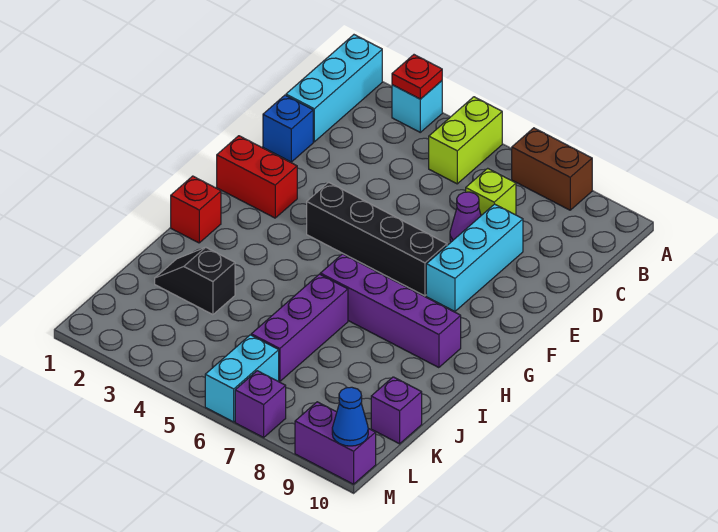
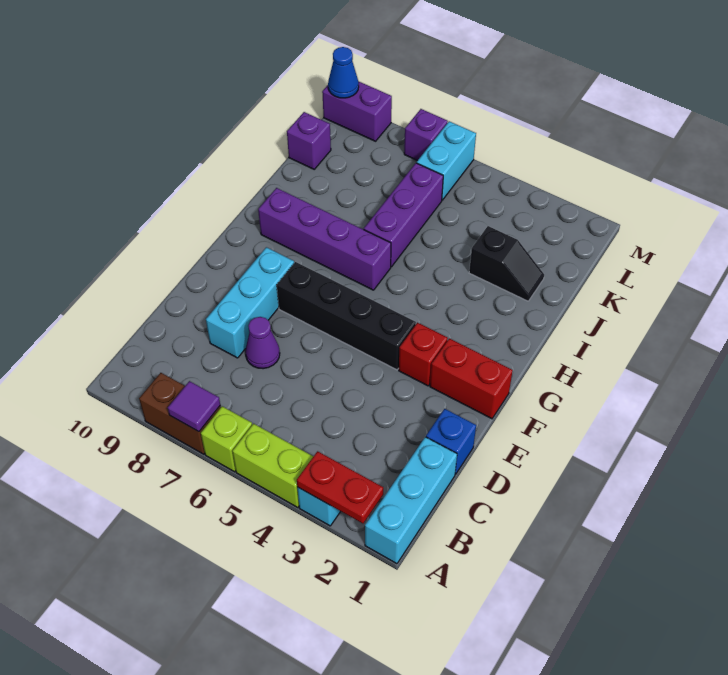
red plate A3 level 2 -> red plate A2:A3 level 2
lime brick A5:B5 level 1 -> lime brick A4:A5 level 1
none -> purple tile A7 level 2
lime brick C7 level 1 -> lime brick A6 level 1
red brick H1 level 1 -> red brick F3 level 1

